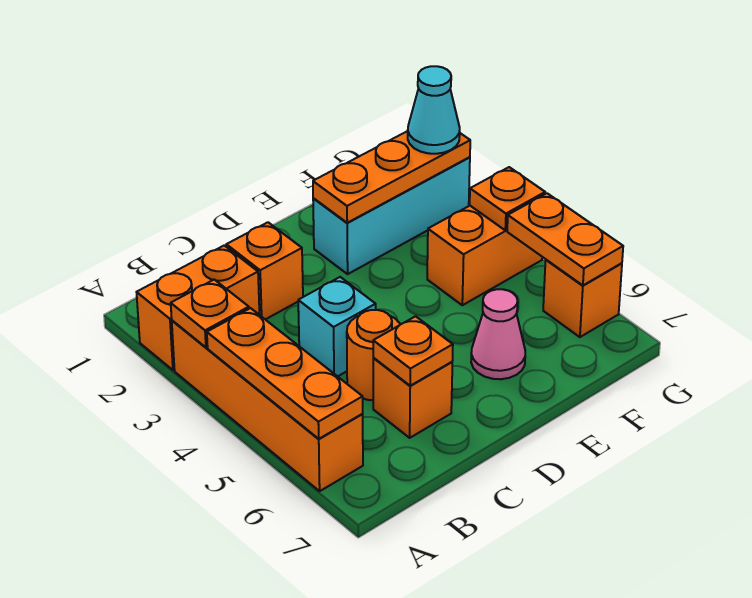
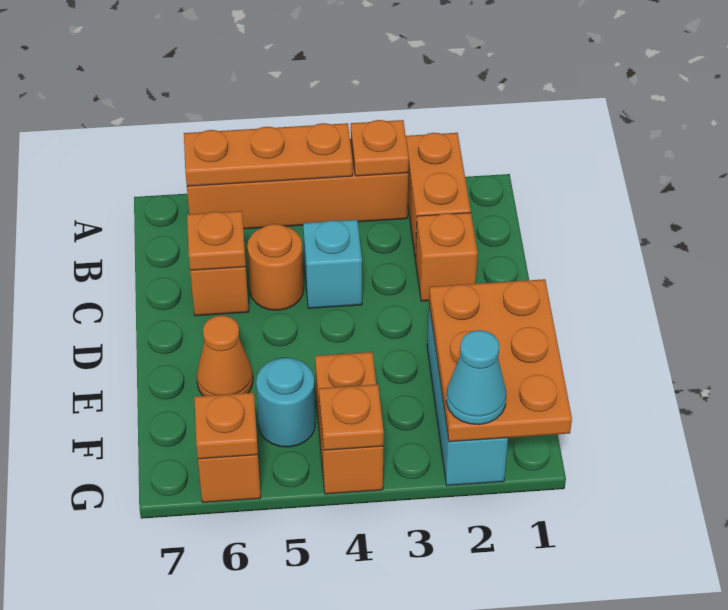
orange plate E2:G2 level 2 -> orange plate E1:G2 level 2
pink cone E6 level 1 -> orange cone E6 level 1
none -> cyan round brick F5 level 1
orange plate G5:G6 level 2 -> orange plate G6 level 2

